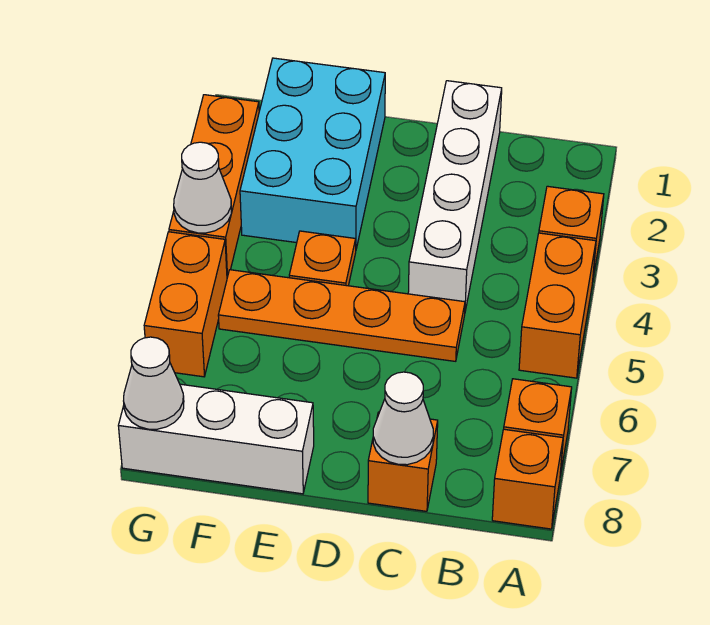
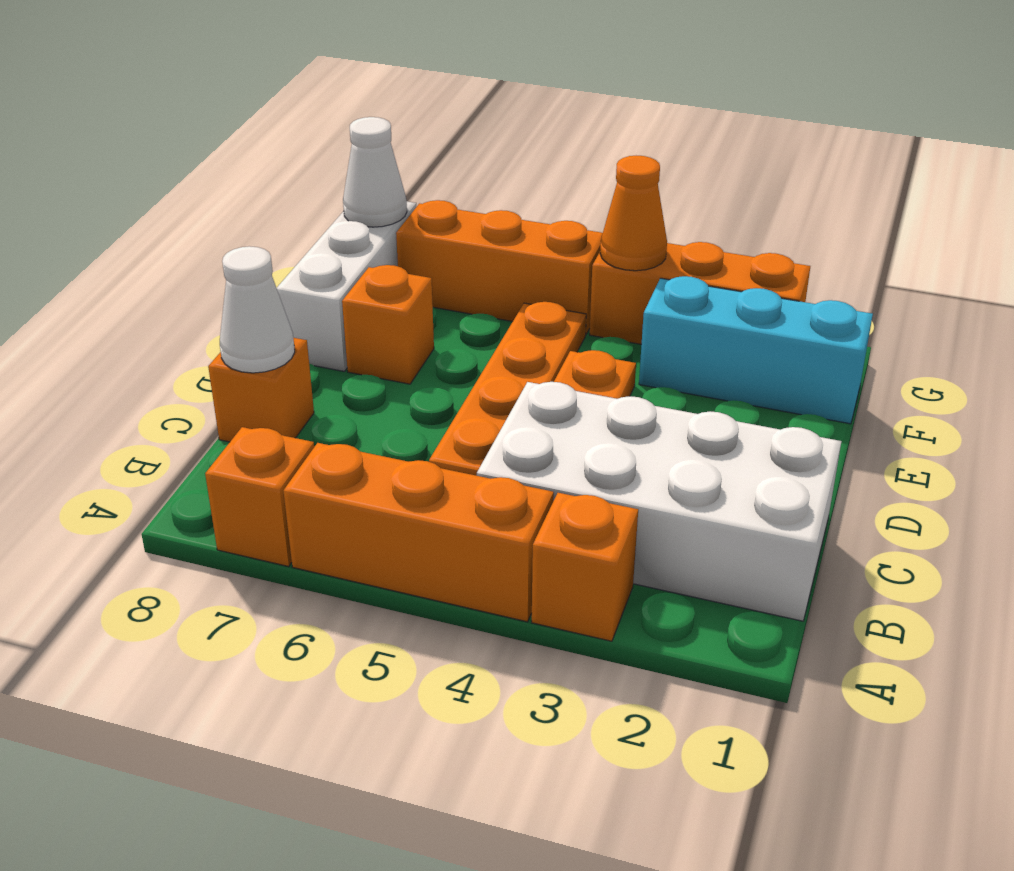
orange brick A4:A5 level 1 -> orange brick A4:A6 level 1
orange brick A8 level 1 -> orange brick E7 level 1
white brick C1:C4 level 1 -> white brick B1:C4 level 1
cyan brick E1:F3 level 1 -> cyan brick F1:F3 level 1
white cone G4 level 2 -> orange cone G4 level 2
orange brick G5:G6 level 1 -> orange brick G5:G7 level 1

